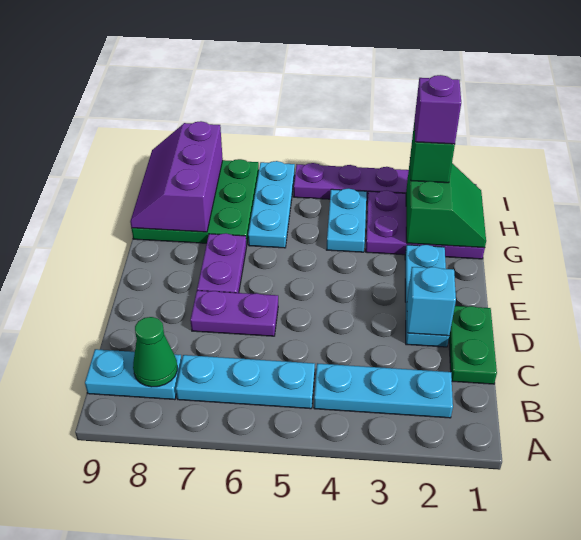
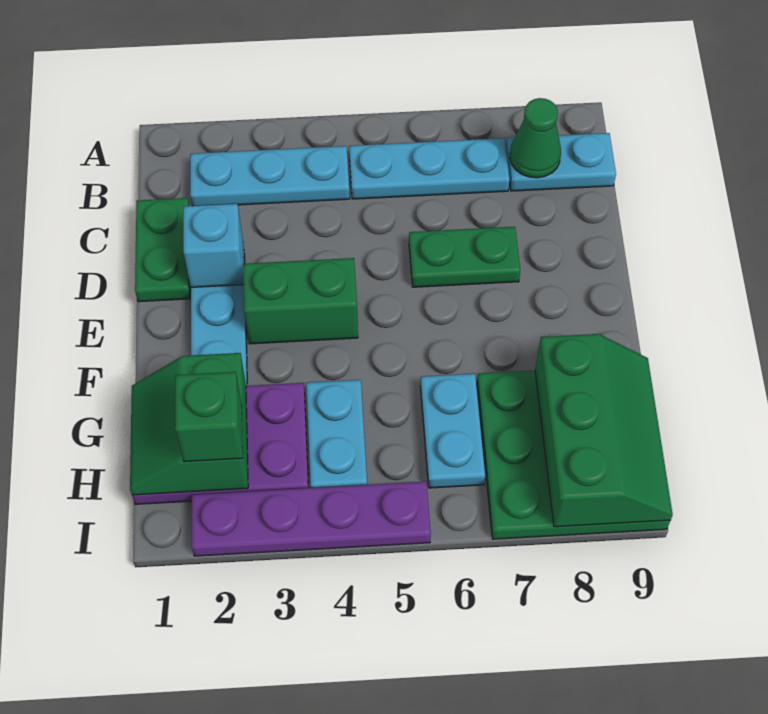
purple plate D6:D7 level 1 -> green plate D6:D7 level 1
none -> green brick E3:E4 level 1
purple plate E7:F7 level 1 -> none
cyan plate G6:I6 level 1 -> cyan plate G6:H6 level 1
purple slope G8:I9 level 2 top 8 -> green slope G8:I9 level 2 top 8
purple brick H2 level 4 -> none

